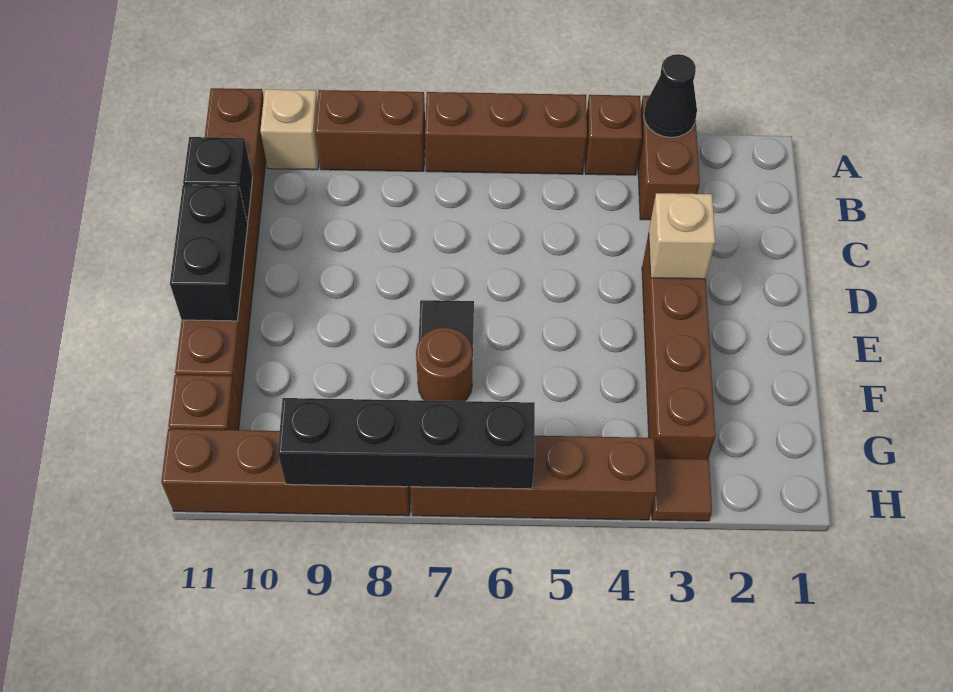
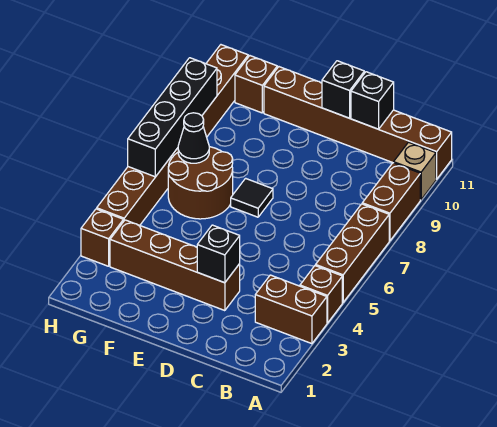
black cone A3 level 2 -> black cone G7 level 2
tan brick D3 level 2 -> black brick D3 level 2
black brick D11:E11 level 2 -> black brick D11 level 2
brown round brick F7 level 1 -> brown round brick F6:G7 level 1
brown tile H3 level 1 -> brown brick H3 level 1

